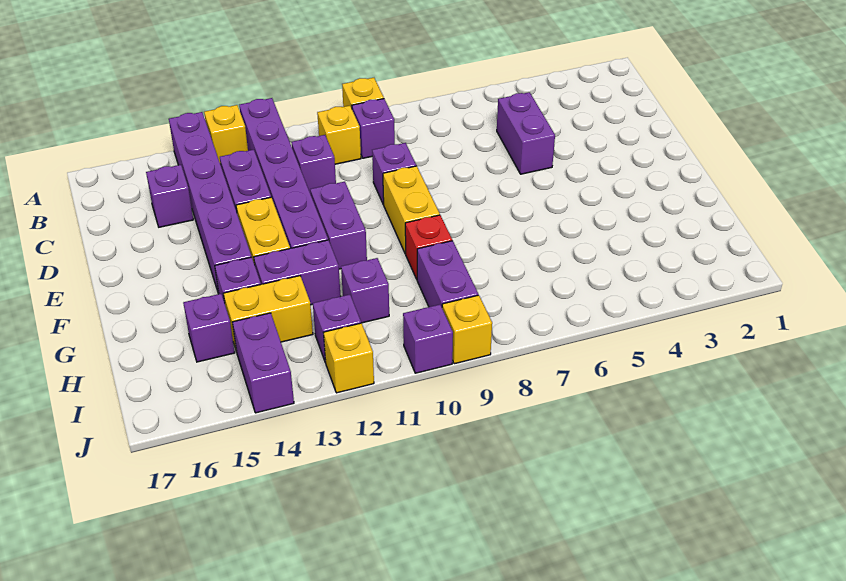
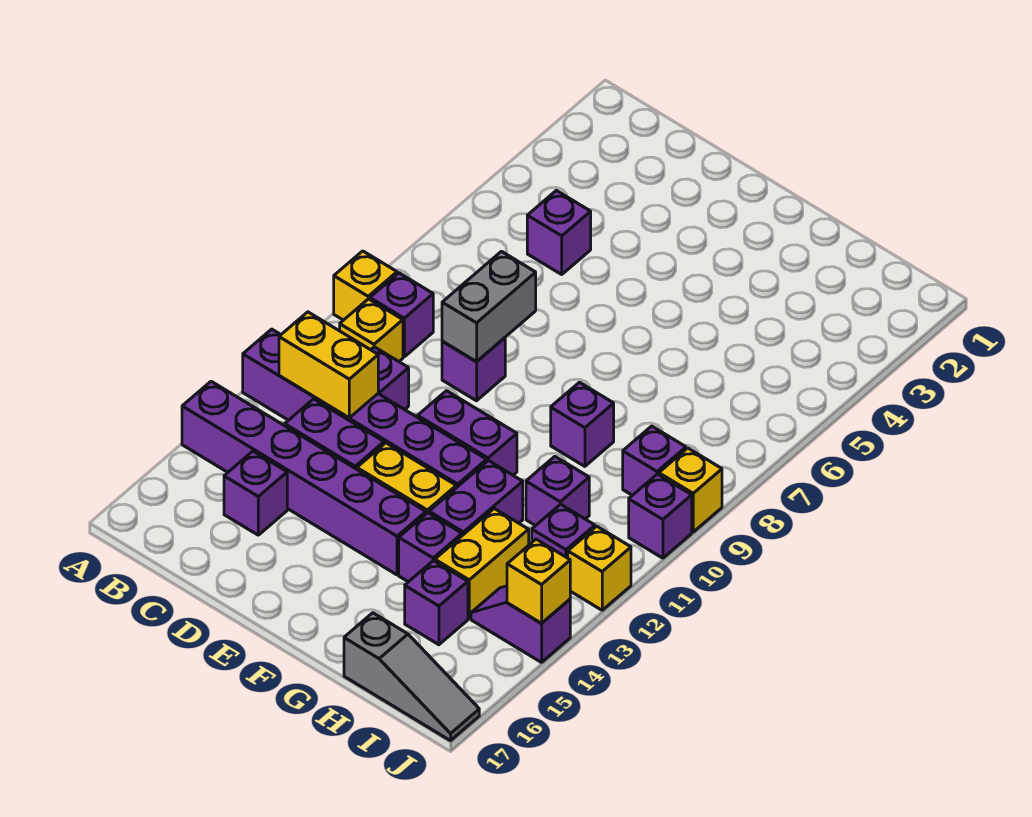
yellow brick A13 level 1 -> yellow brick J14 level 2
purple brick C5:D5 level 1 -> purple brick C5 level 1
none -> grey brick D8:D9 level 2
yellow brick E9:F9 level 1 -> yellow brick B12:C12 level 2
red brick G9 level 1 -> purple brick G9 level 1
purple brick H9:I9 level 1 -> purple brick I9 level 1
none -> grey slope H17:J17 level 1 top H
purple brick I14:J14 level 1 -> purple slope I14:J14 level 1 top J

